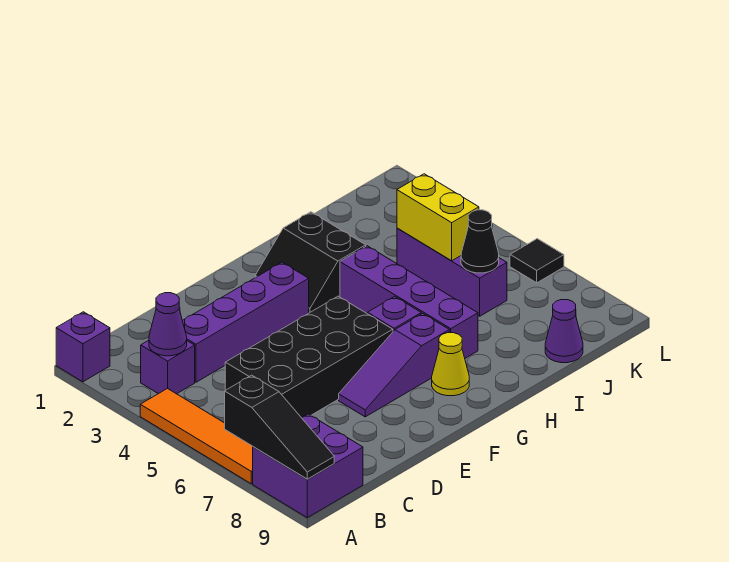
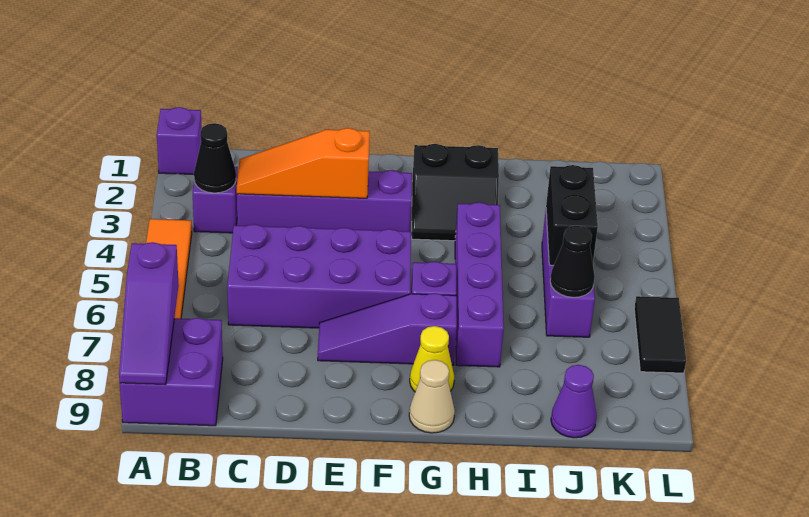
black slope A7:A9 level 2 top 7 -> purple slope A7:A9 level 2 top 7
purple cone B3 level 2 -> black cone B3 level 2
none -> orange slope C3:E3 level 2 top E
black brick C5:F6 level 1 -> purple brick C5:F6 level 1
black slope G2:H3 level 1 top H -> black slope G2:H3 level 1 top 2
none -> tan cone G9 level 1
yellow brick J4:J5 level 2 -> black brick J4:J5 level 2
black tile L6 level 1 -> black tile L6:L7 level 1

